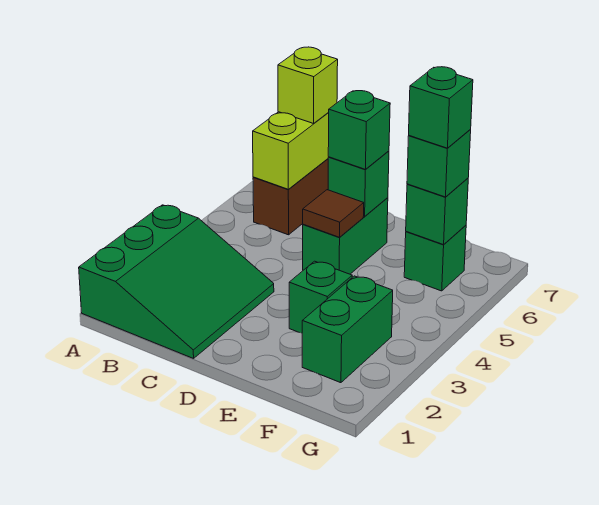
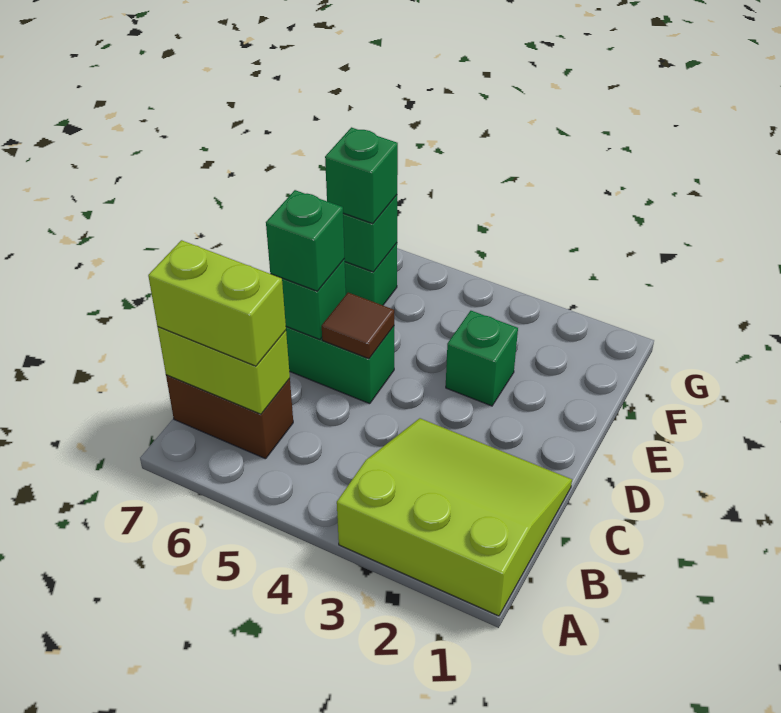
green slope A1:C3 level 1 top A -> lime slope A1:C3 level 1 top A
lime brick B7 level 3 -> lime brick B6:B7 level 3
green brick F2:F3 level 1 -> none
green brick F6 level 4 -> none

